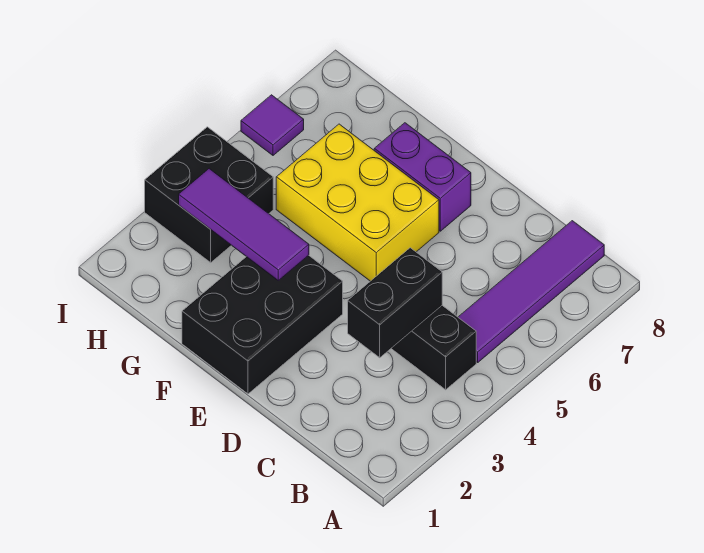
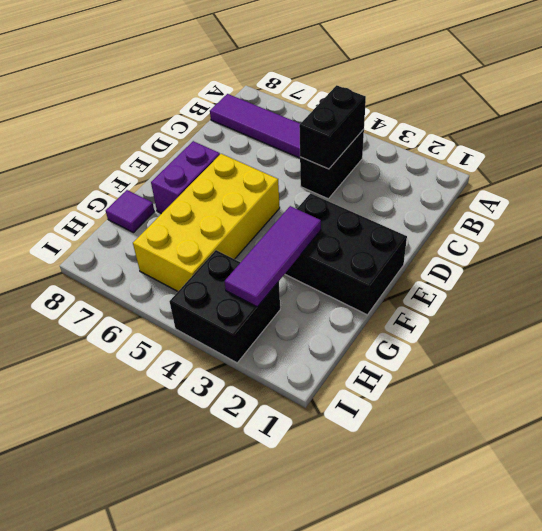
black brick C3:C4 level 2 -> black brick B4:C4 level 2
yellow brick E5:G6 level 1 -> yellow brick E5:H6 level 1
purple tile I6 level 1 -> purple tile G8 level 1

